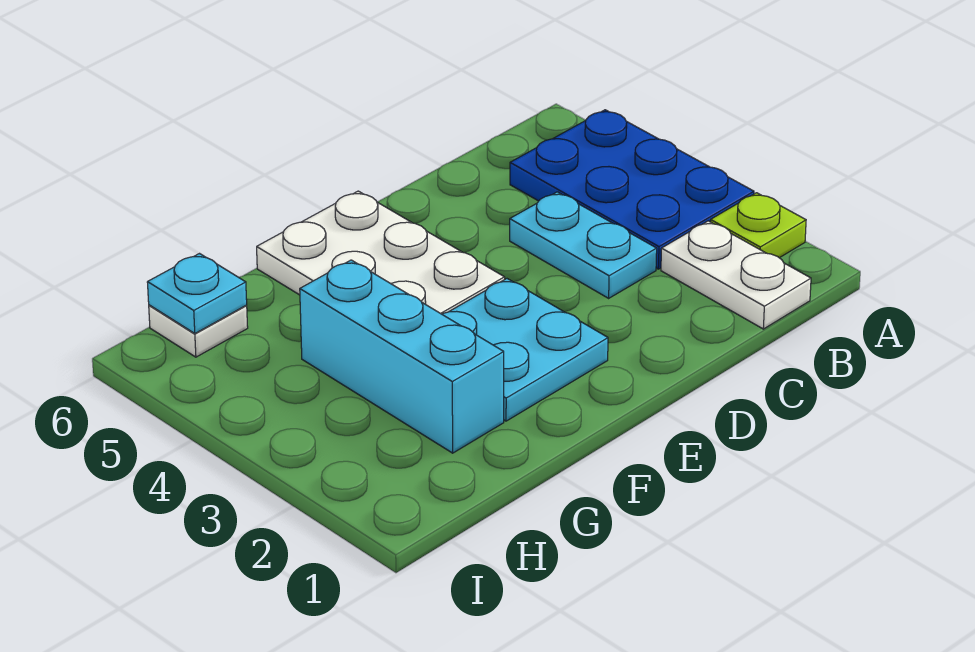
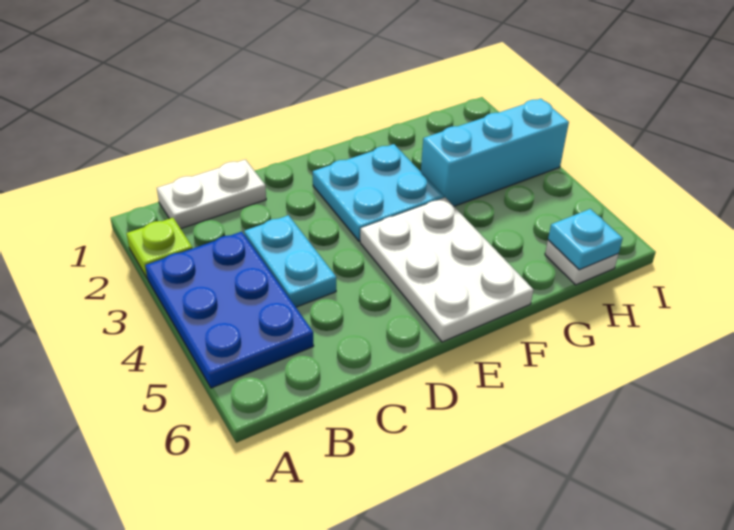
white plate B1:B2 level 1 -> white plate B1:C1 level 1
cyan brick G2:G4 level 1 -> cyan brick G3:I3 level 1

